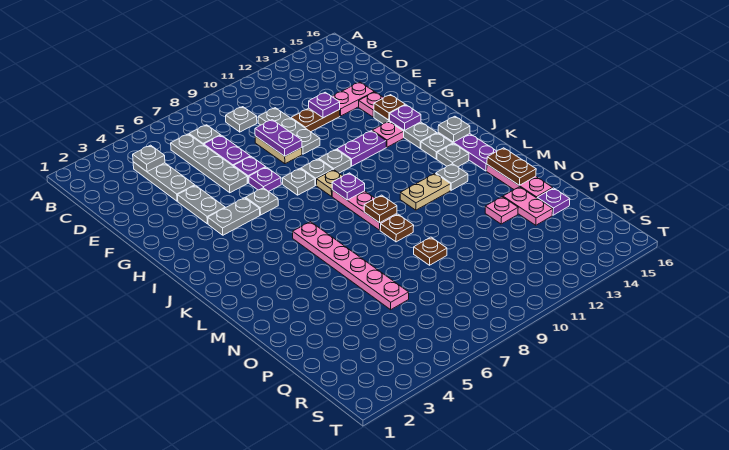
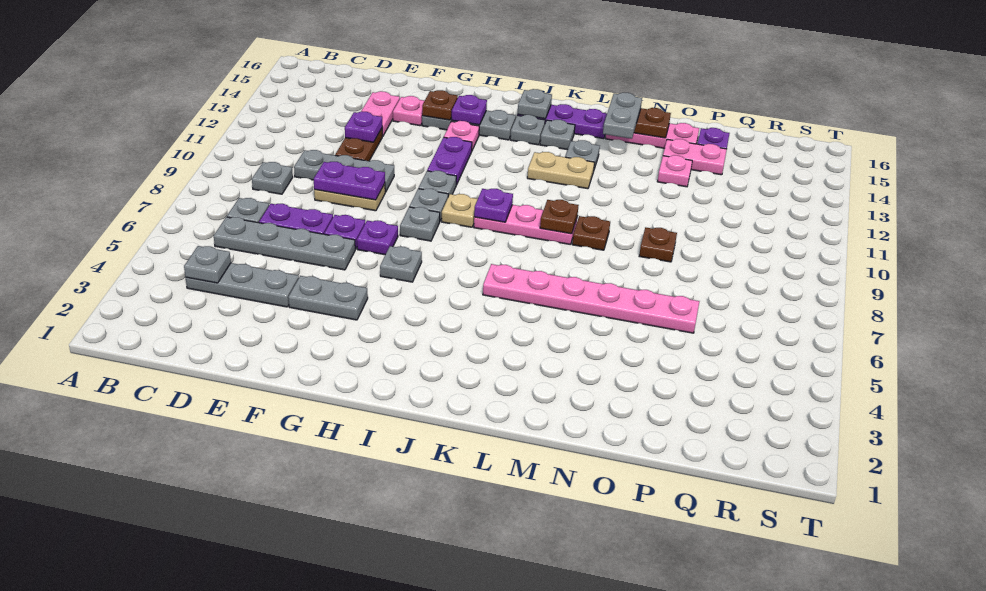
grey plate H4:H5 level 1 -> grey plate M14:M15 level 3
tan plate L11:L12 level 1 -> tan plate K12:L12 level 1

